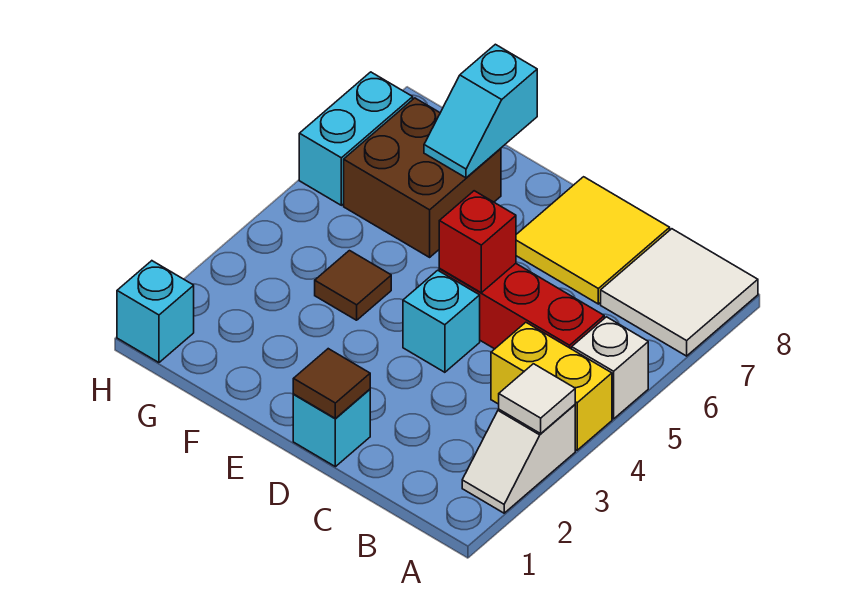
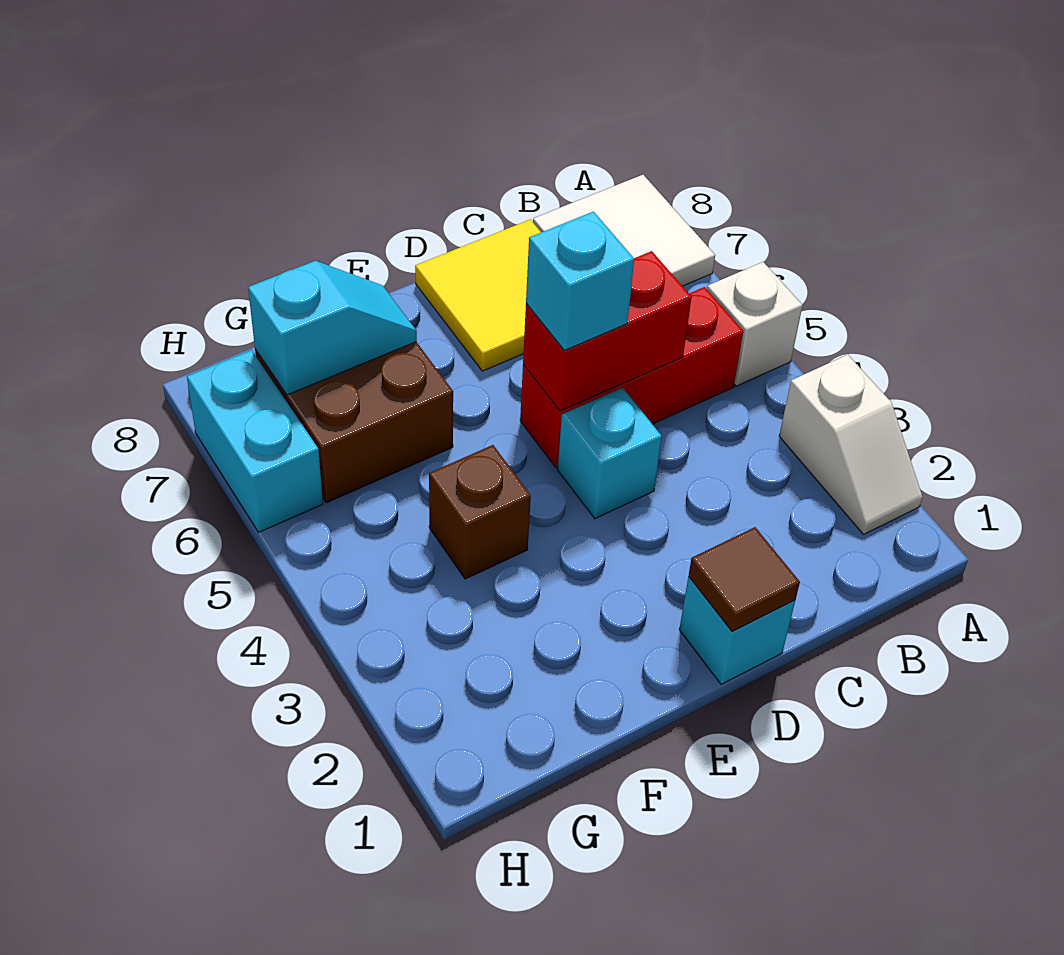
white tile A3 level 2 -> none
yellow brick A4:B4 level 1 -> none
red brick D5 level 2 -> red brick C5:D5 level 2
brown tile F4 level 1 -> brown brick F4 level 1
cyan slope F7:F8 level 2 top 8 -> cyan slope F7:G7 level 2 top G
cyan brick H1 level 1 -> cyan brick D5 level 3

